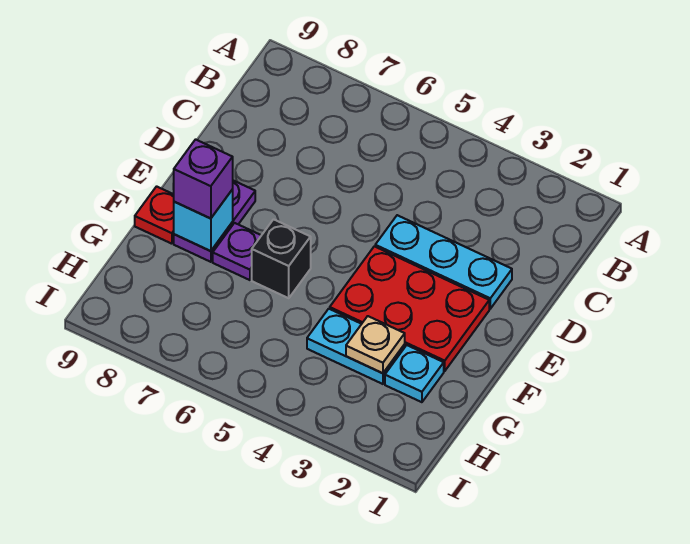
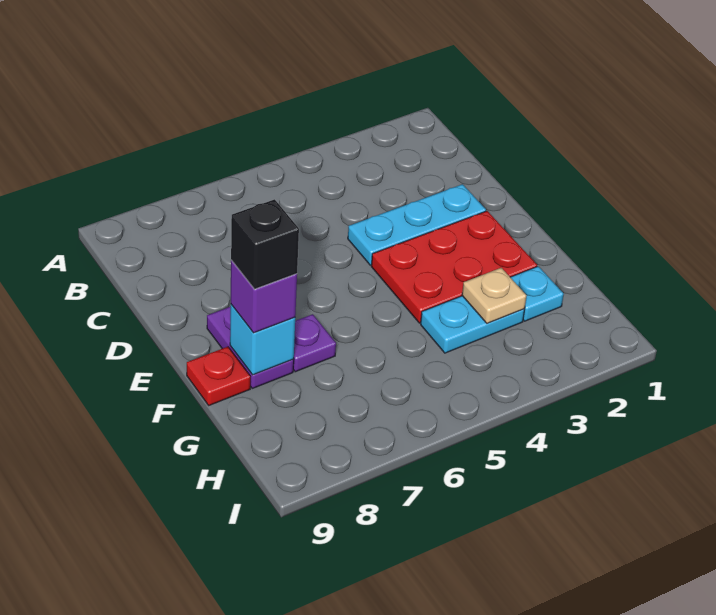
black brick F6 level 1 -> black brick F8 level 4

